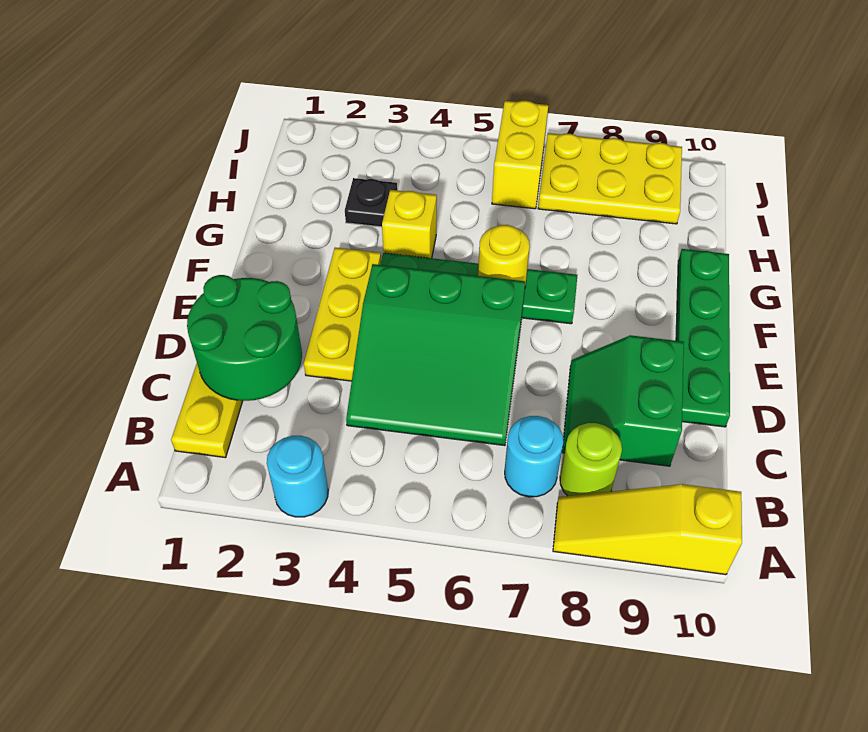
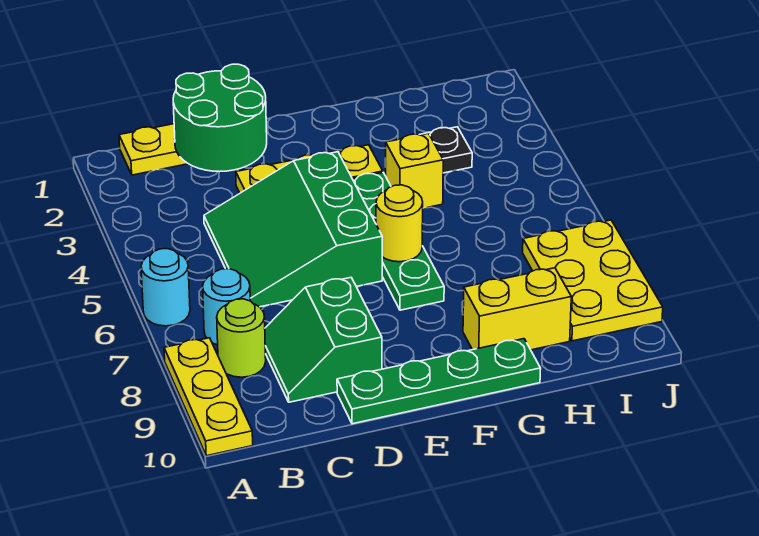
cyan round brick A3 level 1 -> cyan round brick A6 level 1
yellow slope A8:A10 level 1 top 10 -> yellow plate A8:A10 level 1
green slope C8:D9 level 1 top 9 -> green slope C8:D9 level 1 top D
yellow brick I6:J6 level 1 -> yellow brick G9:H9 level 1

